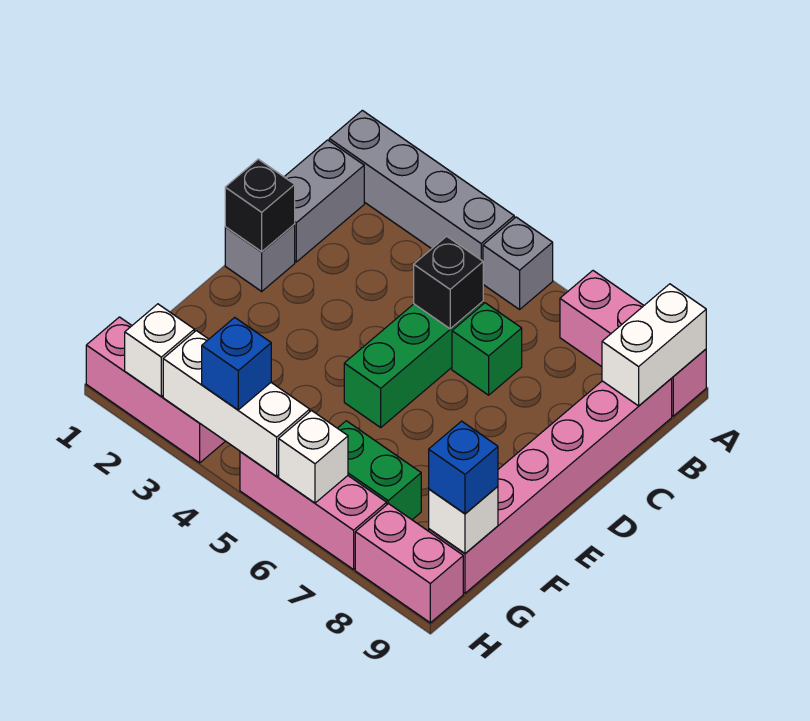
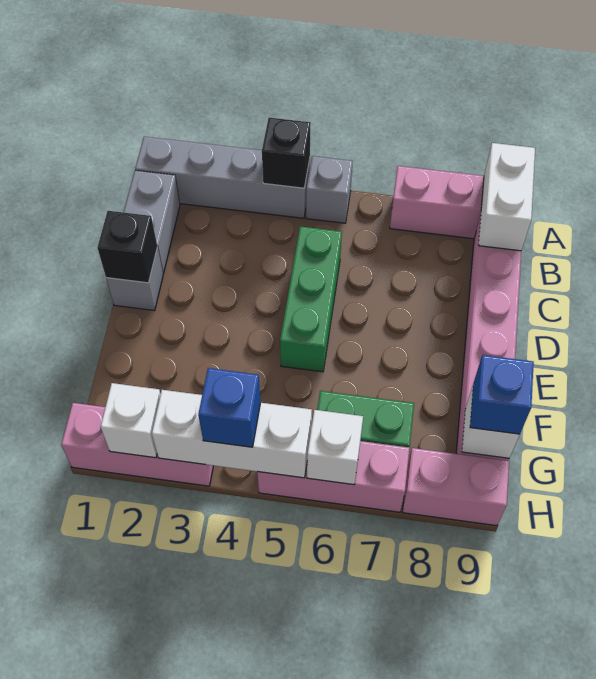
black brick C5 level 2 -> black brick A4 level 2
green brick C6 level 1 -> none

